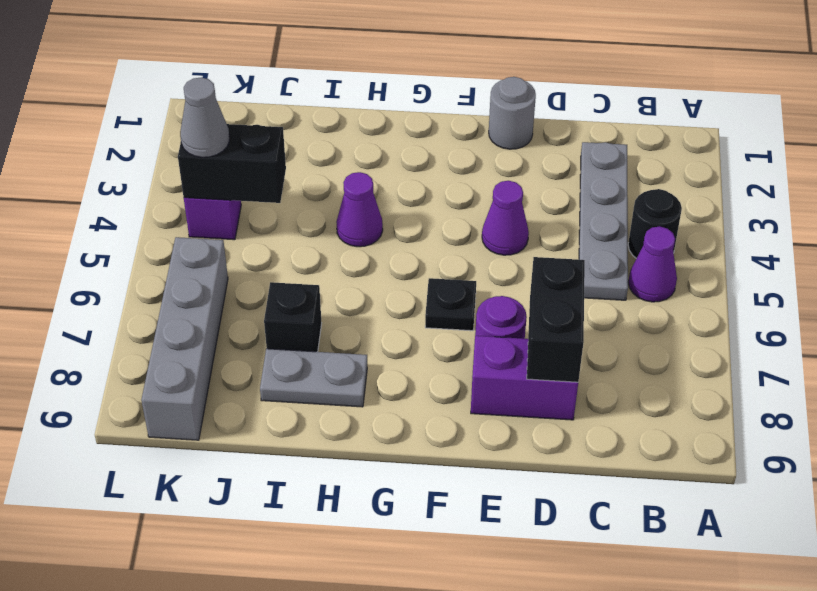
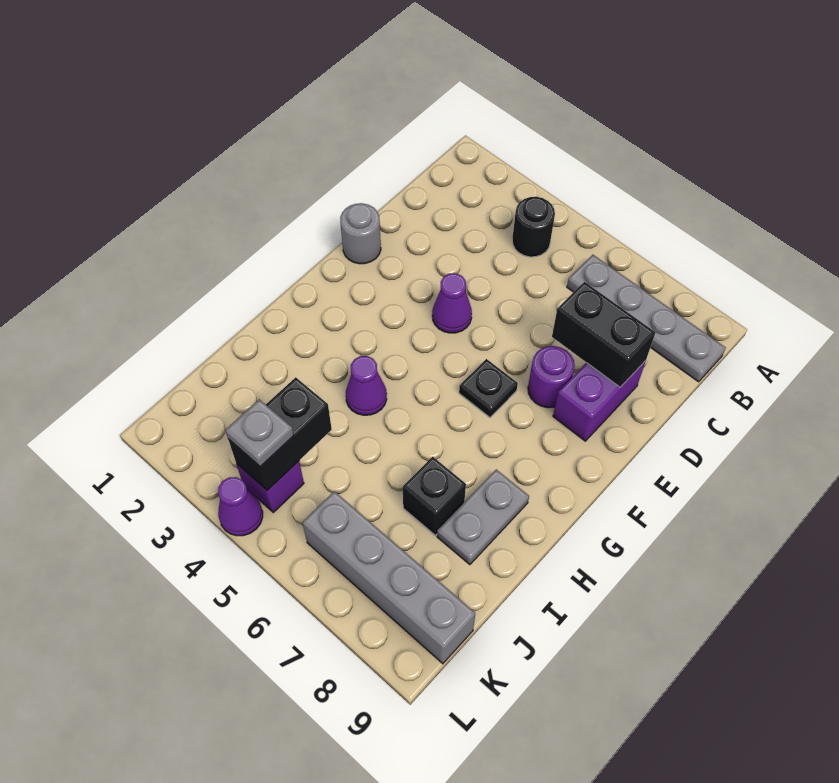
purple cone B5 level 1 -> purple cone L4 level 1
grey plate C2:C5 level 1 -> grey plate B6:B9 level 1
grey cone K4 level 3 -> grey plate K4 level 3

